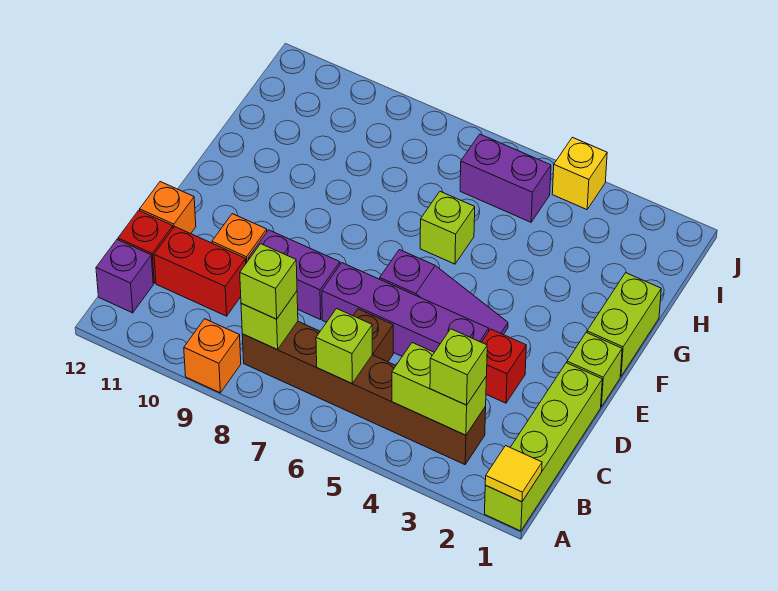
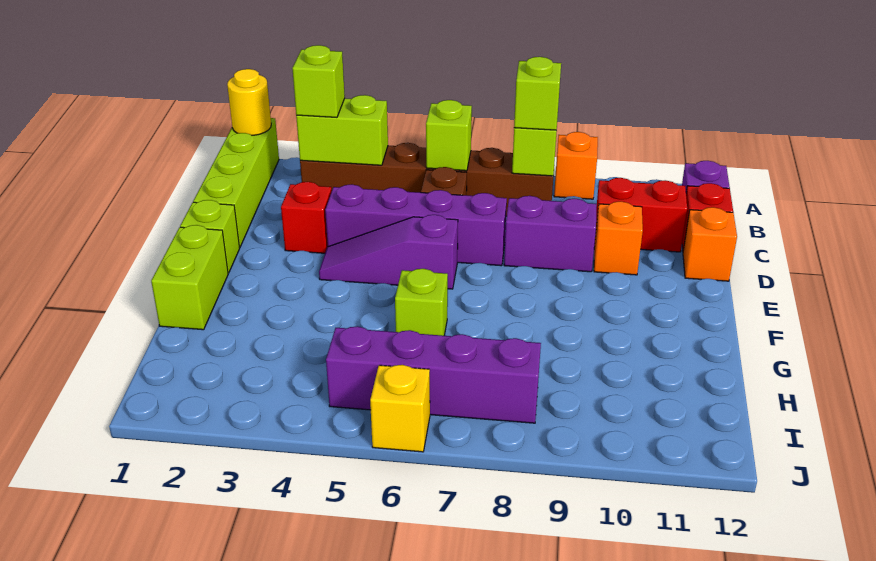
yellow tile A1 level 2 -> yellow round brick A1 level 2
purple brick I5:I6 level 1 -> purple brick I5:I8 level 1
yellow brick J4 level 1 -> yellow brick J6 level 1

